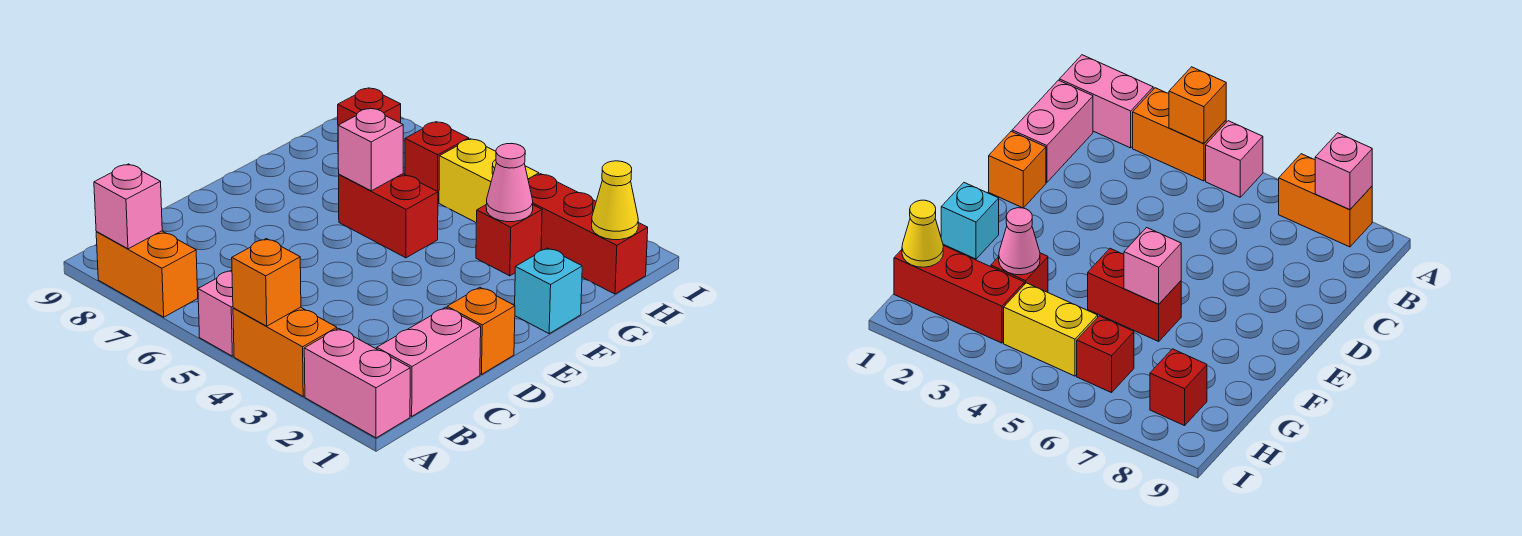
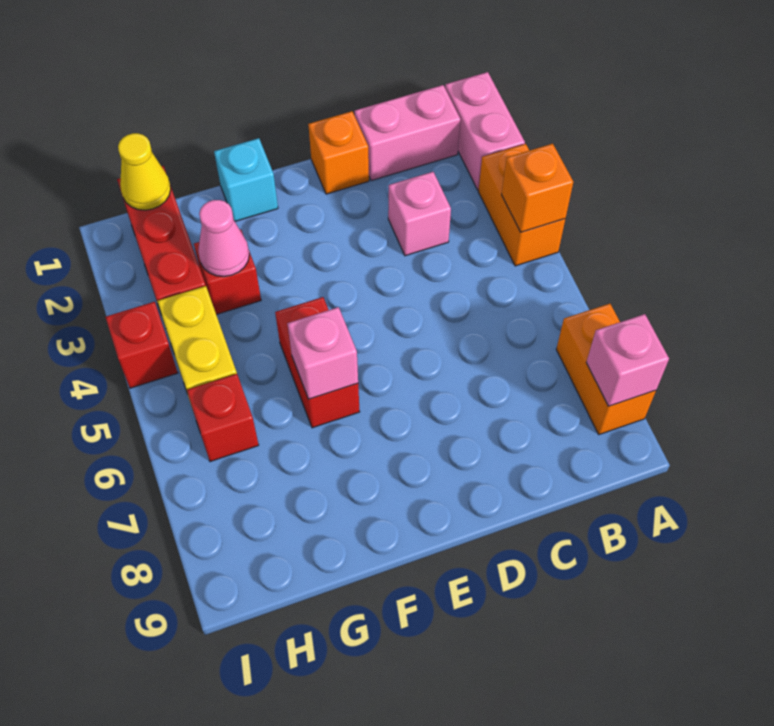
pink brick A5 level 1 -> pink brick C3 level 1
red brick H8 level 1 -> red brick I4 level 1

